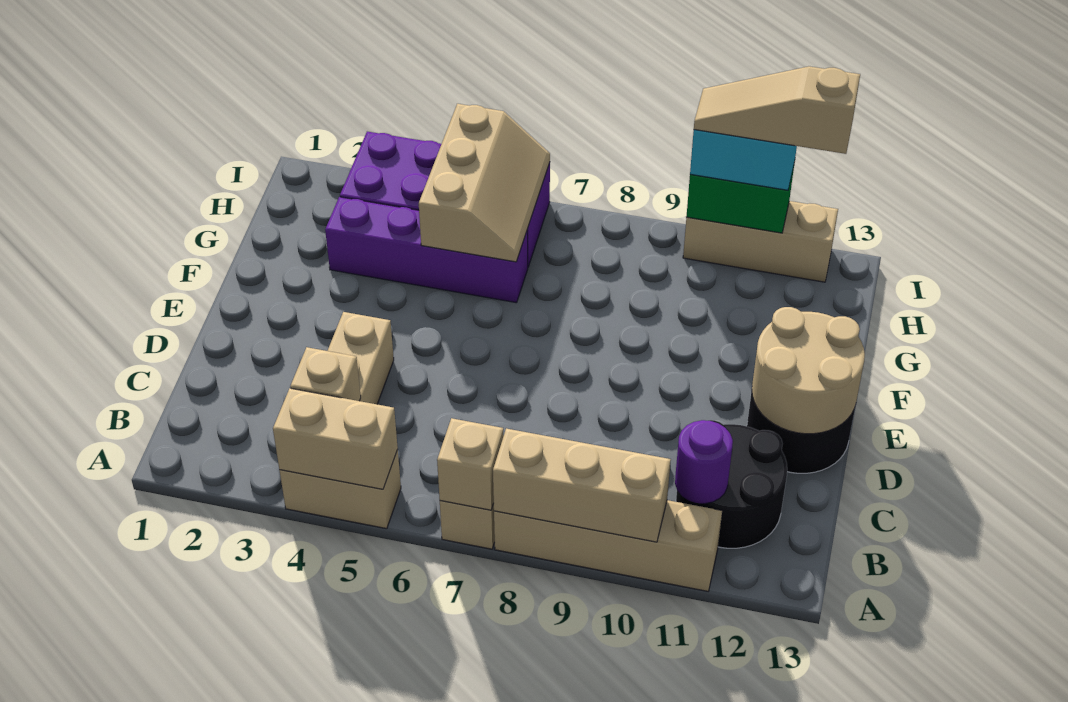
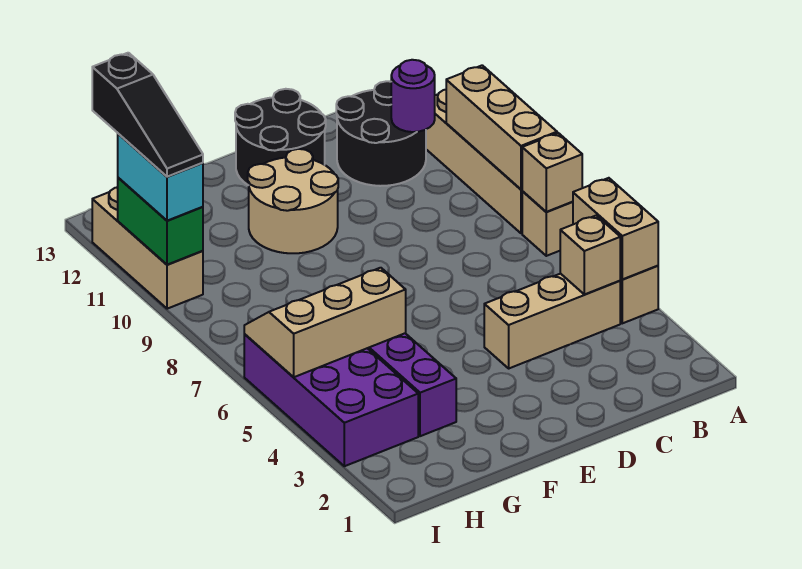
tan round brick D12:E13 level 2 -> tan round brick E10:F11 level 1
tan slope I10:I12 level 4 top 12 -> black slope I10:I12 level 4 top 12

